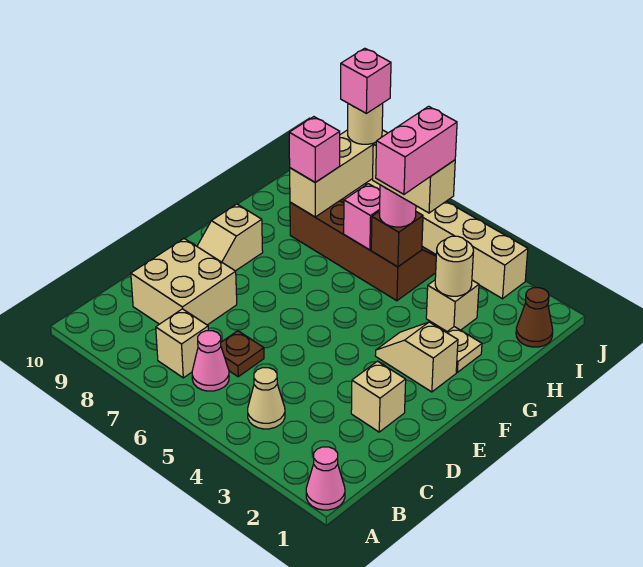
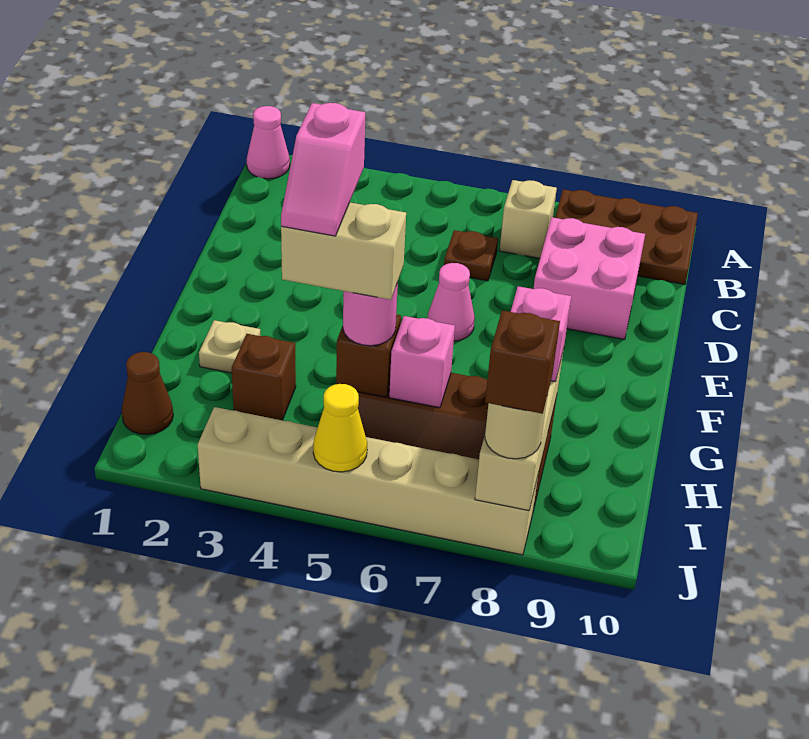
none -> brown plate A8:B10 level 1
tan cone B4 level 1 -> none
pink cone B6 level 1 -> pink cone E6 level 1
tan brick C8:D9 level 1 -> pink brick C8:D9 level 1
tan brick D2 level 1 -> none
tan slope E9:F9 level 1 top F -> none
tan slope F2:F3 level 1 top 2 -> none
pink brick G4:H4 level 5 -> pink slope G4:H4 level 5 top G
tan brick H3 level 1 -> brown brick H3 level 1
tan round brick H3 level 2 -> none
none -> yellow cone J5 level 2
pink brick J8 level 4 -> brown brick J8 level 4

